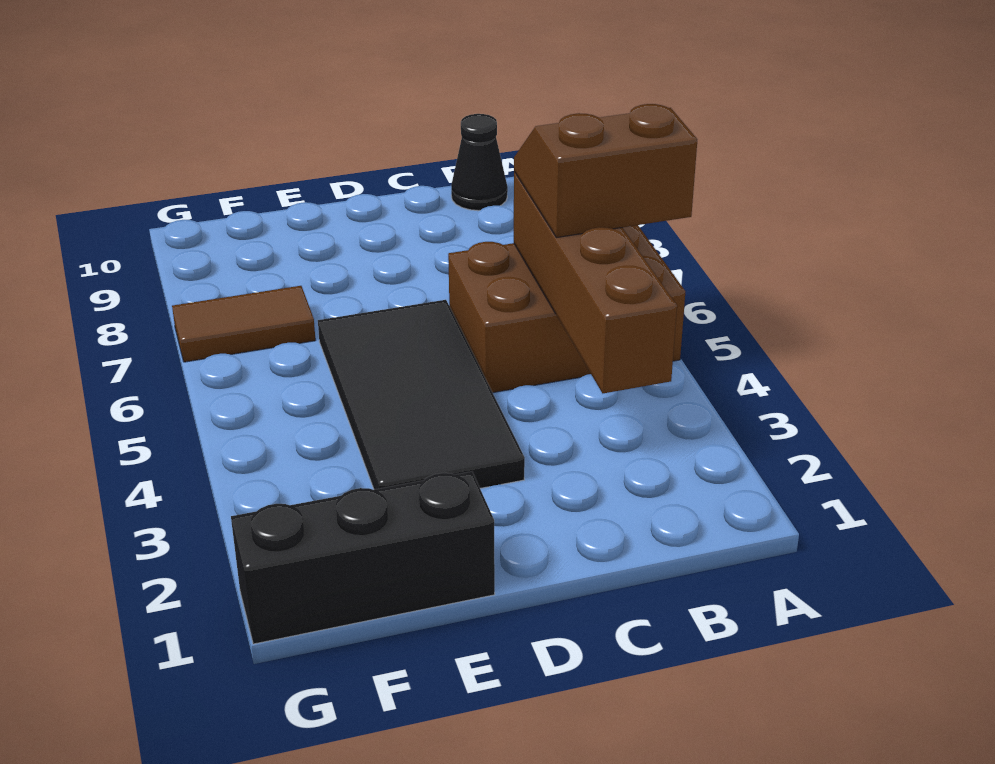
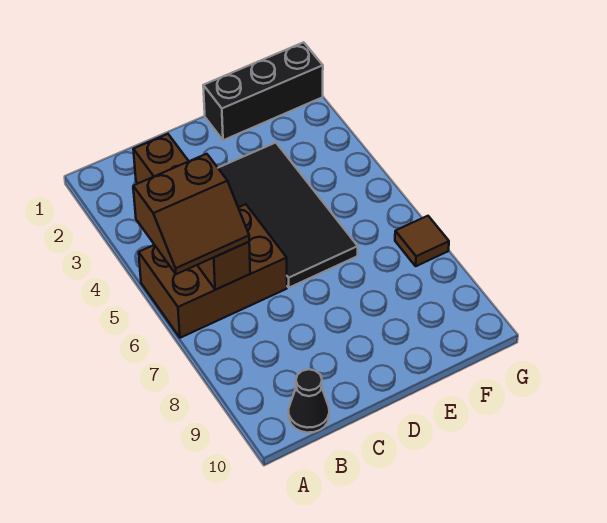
brown tile F7:G7 level 1 -> brown tile G7 level 1

